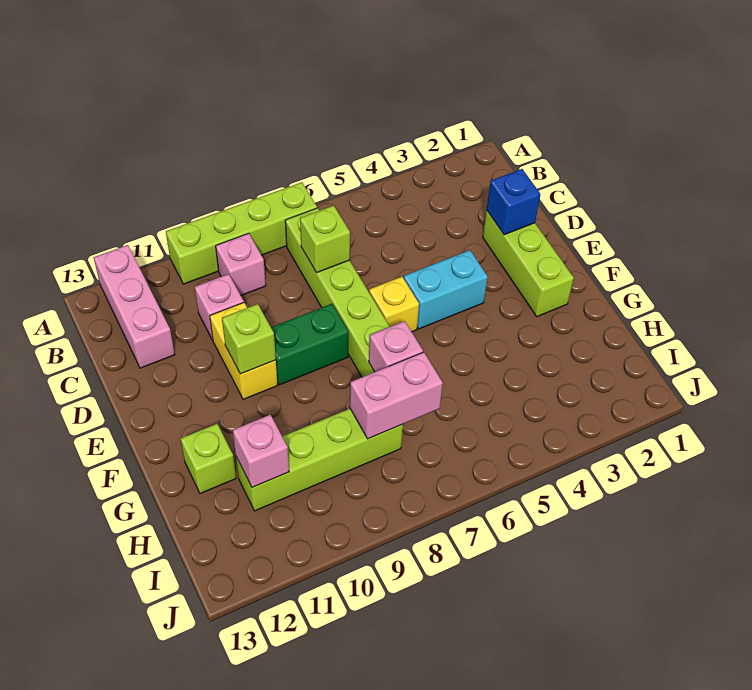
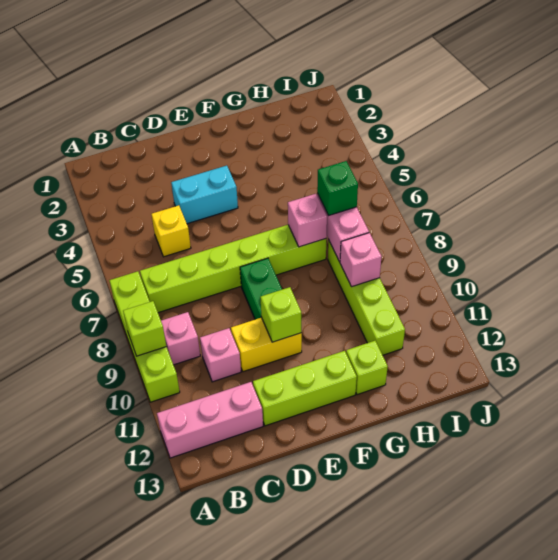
lime brick C7 level 2 -> lime brick A9 level 2
lime brick D2:F2 level 1 -> lime brick D12:F12 level 1
blue brick D2 level 2 -> none
cyan brick E4:E5 level 1 -> cyan brick D4:E4 level 1
yellow brick E6 level 1 -> yellow brick C5 level 1
none -> green brick H7 level 3
pink brick H11 level 2 -> pink brick H9 level 2

